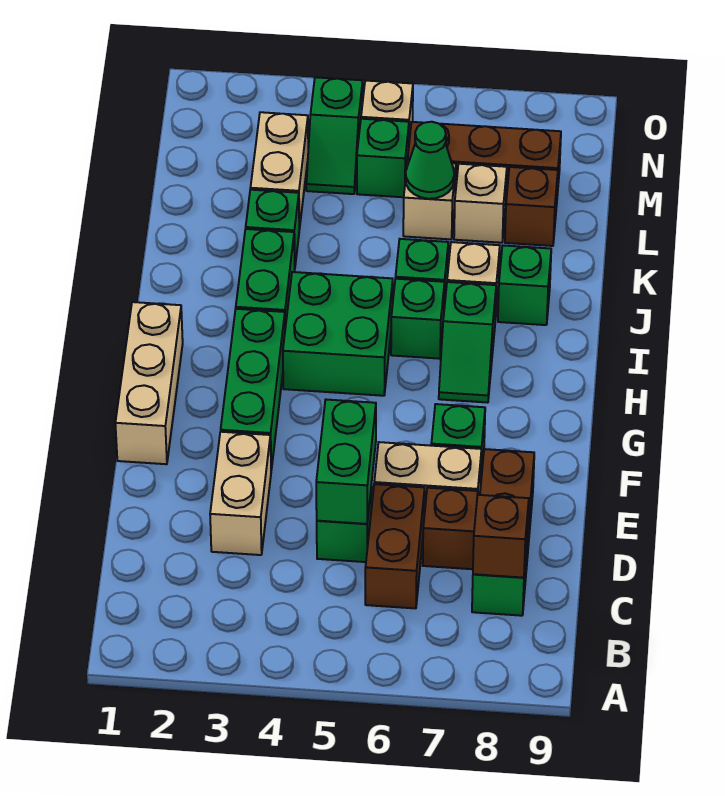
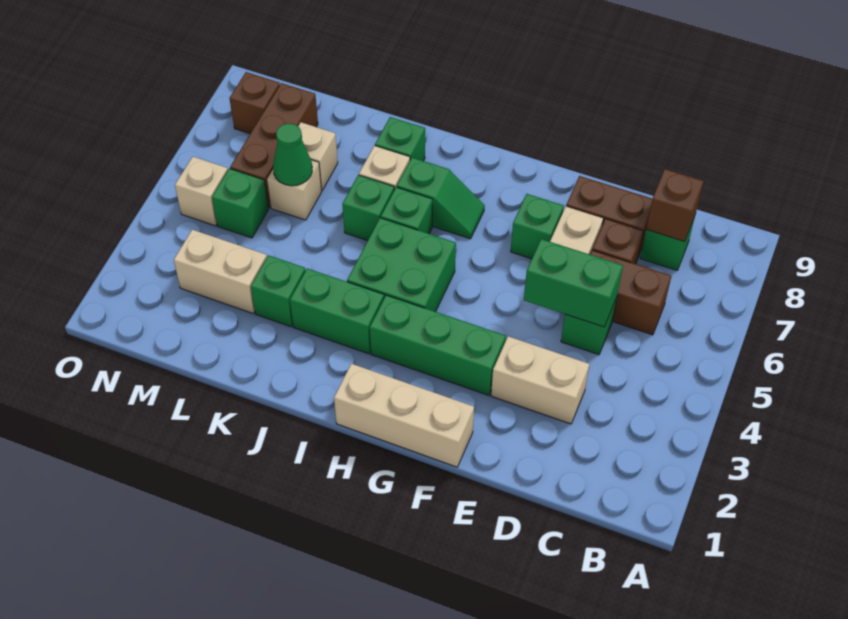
brown brick L8 level 1 -> brown brick N8 level 1
green slope M4:N4 level 1 top N -> none

